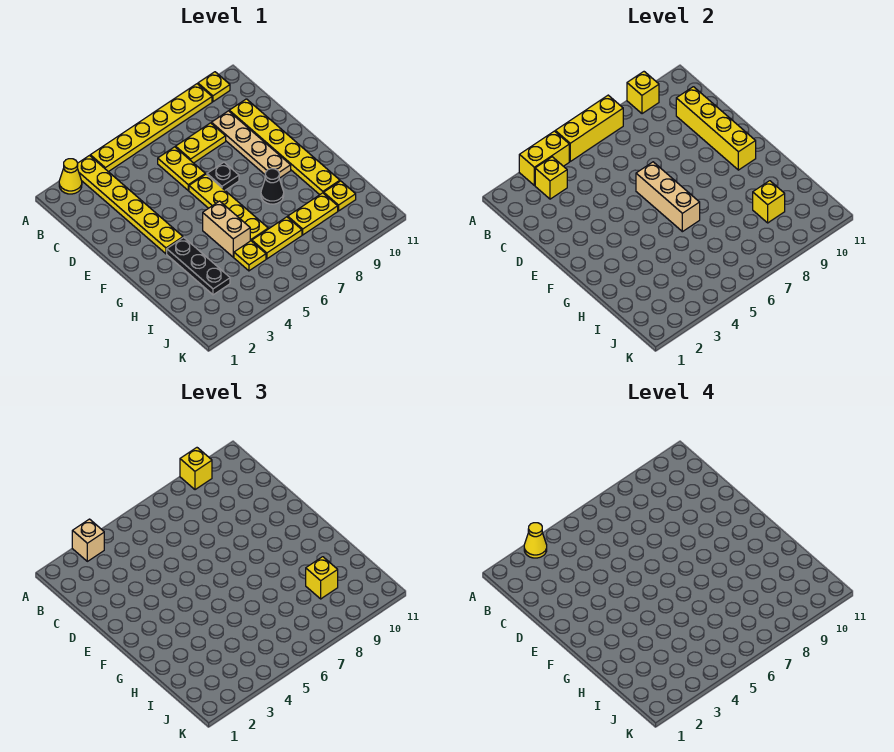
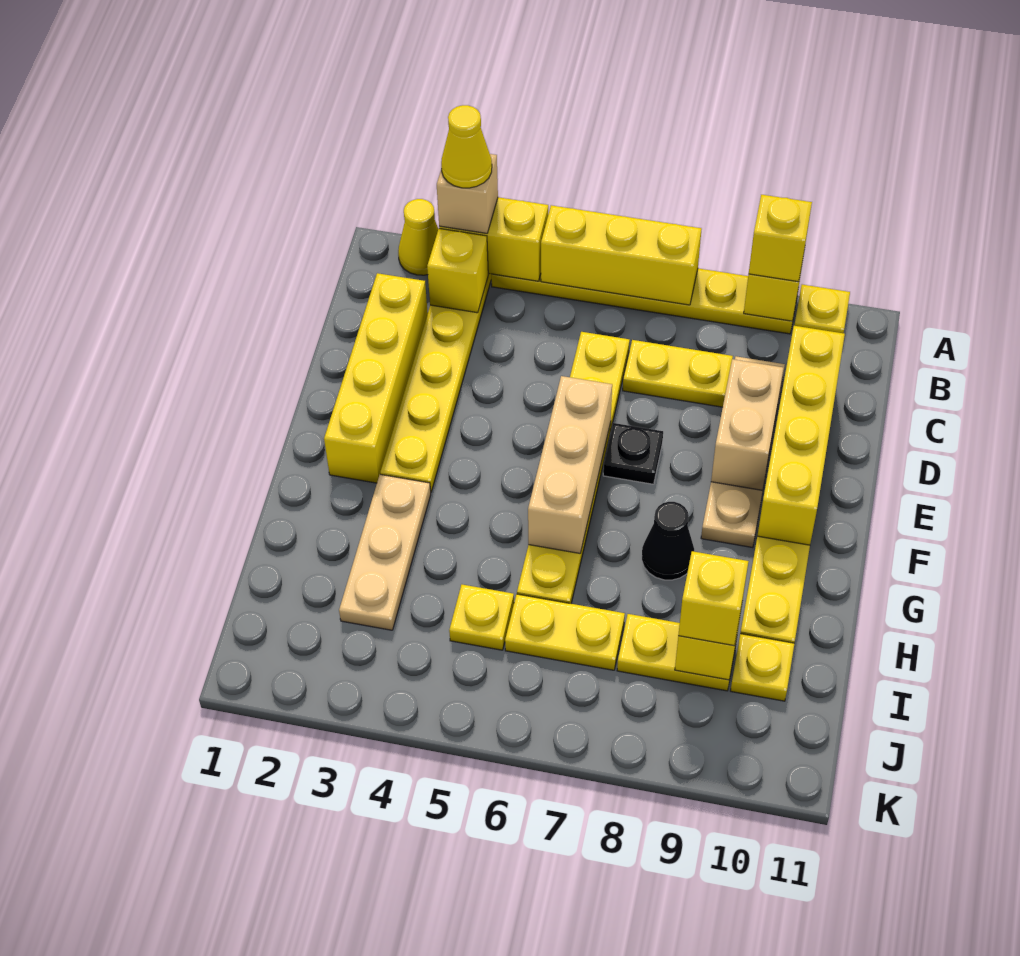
none -> yellow brick C2:F2 level 1
black plate G3:I3 level 1 -> tan plate G3:I3 level 1
tan brick G5:H5 level 1 -> tan brick D9:E9 level 2

